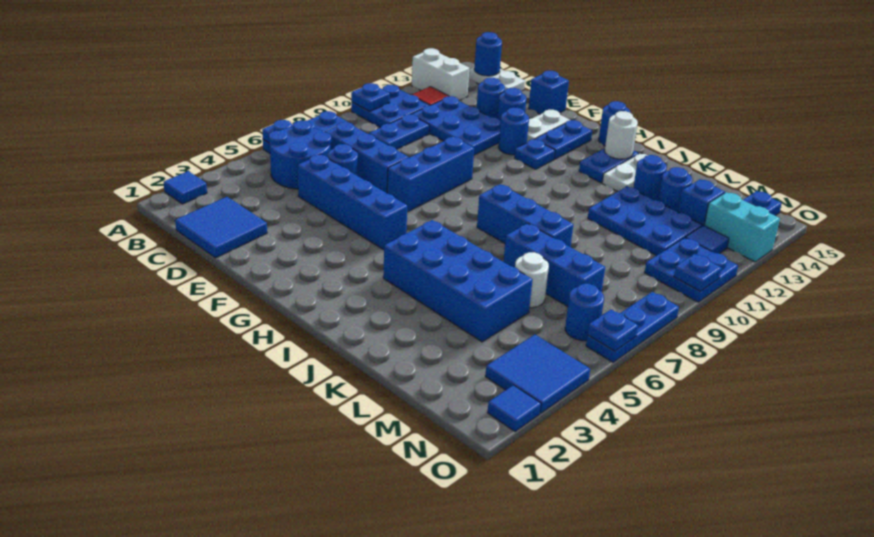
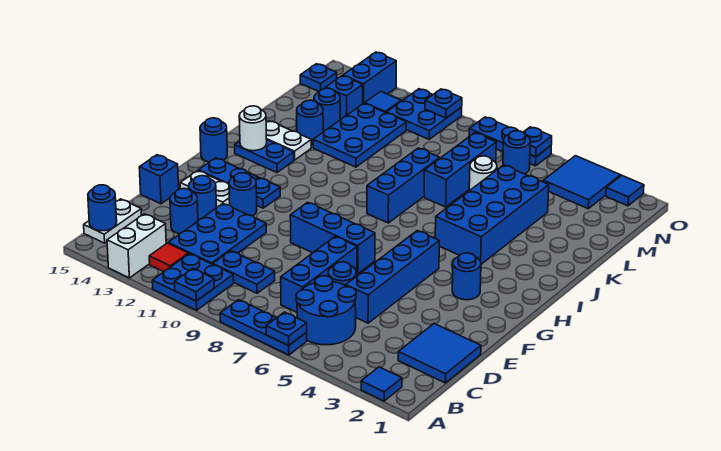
none -> blue round brick G3 level 1
cyan brick N13:O13 level 1 -> blue brick N13:O13 level 1

